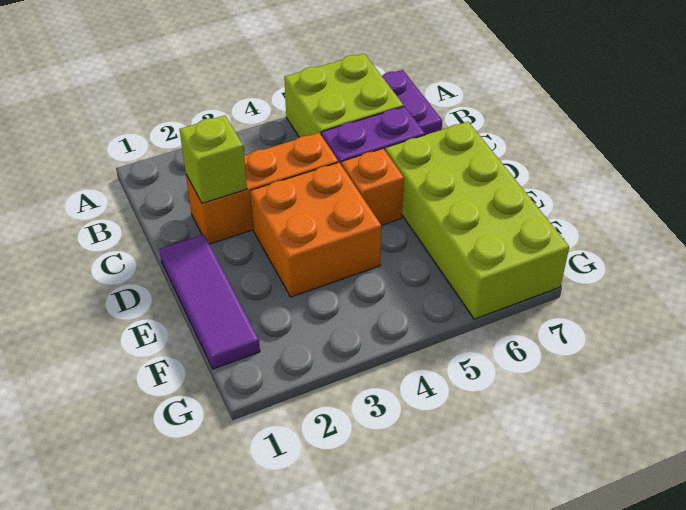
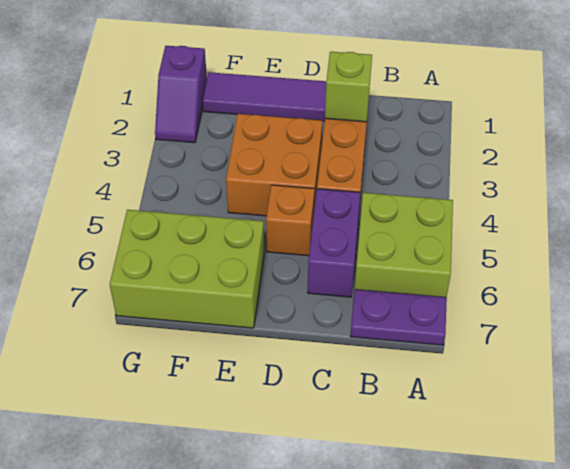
lime brick D6:G7 level 1 -> lime brick E6:G7 level 1
none -> purple slope G1:G2 level 1 top 1

